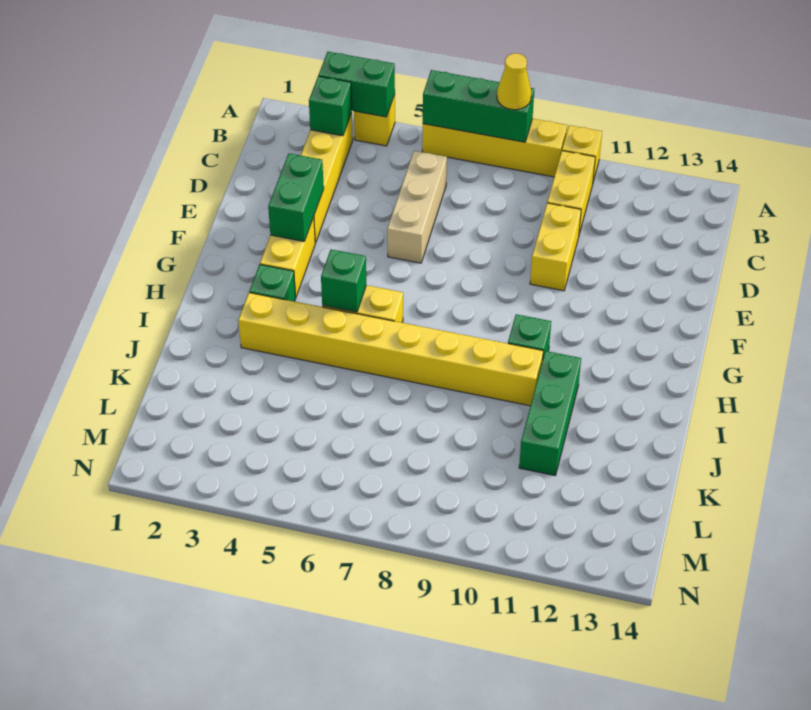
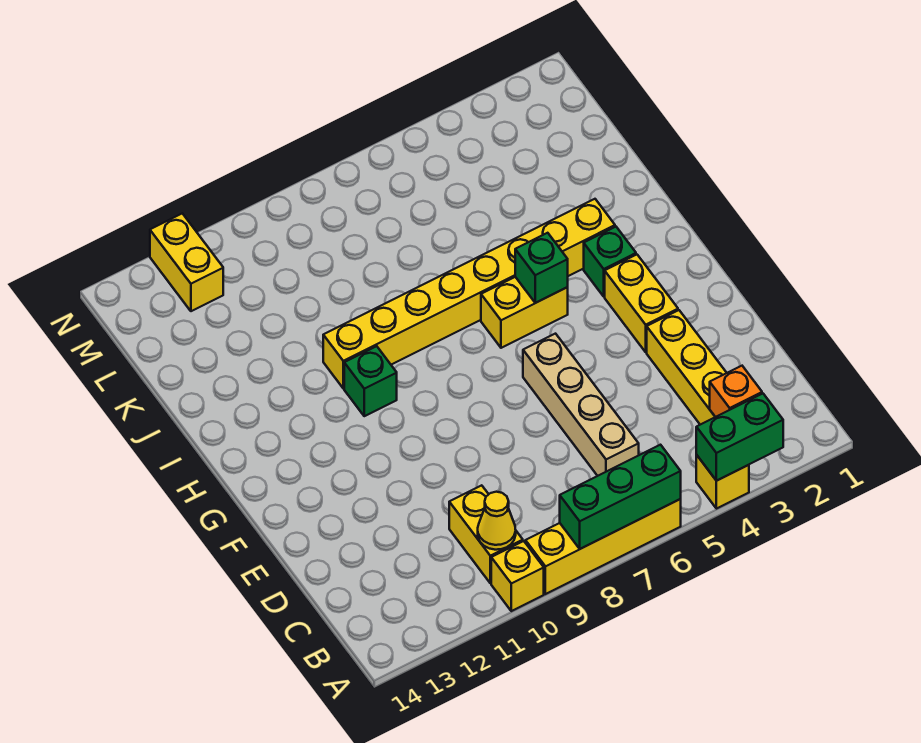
yellow cone A8 level 3 -> yellow cone B10 level 2
green brick B3 level 2 -> orange brick B3 level 2
tan brick C6:E6 level 1 -> tan brick C6:F6 level 1
yellow brick D10:E10 level 1 -> yellow brick M12:N12 level 1
green brick E3:F3 level 2 -> none
green brick I11:K11 level 1 -> none

